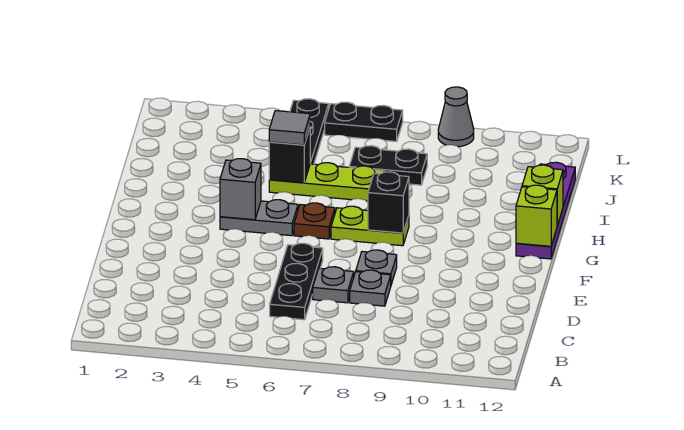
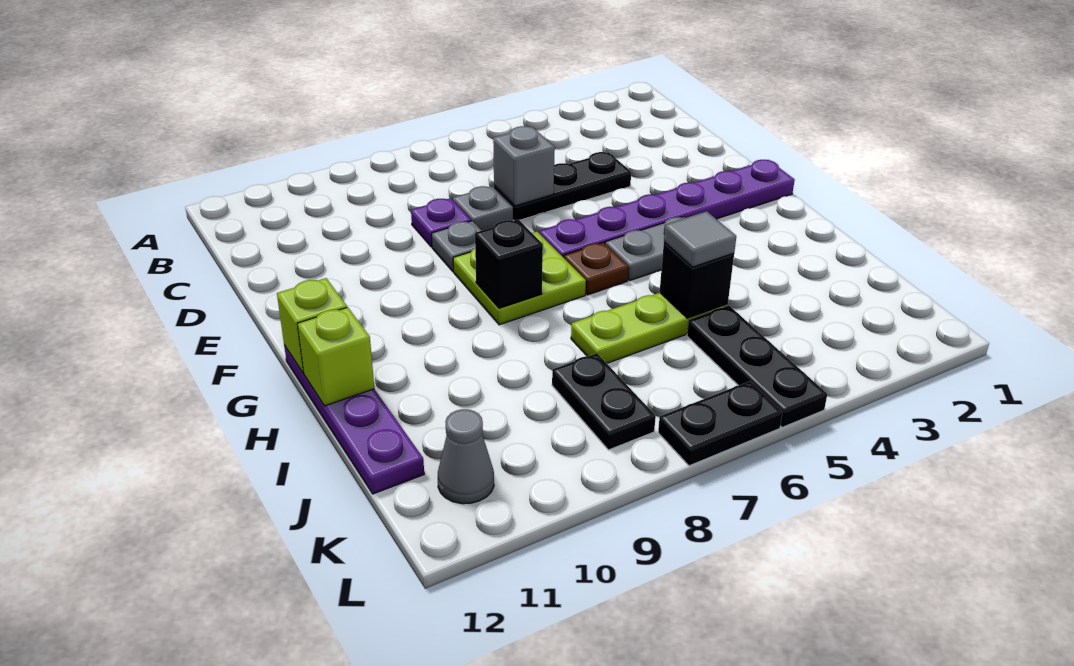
black plate C6:E6 level 1 -> black plate D4:D6 level 1
grey plate D8 level 1 -> purple plate D8 level 1
none -> purple plate F1:F6 level 1
grey brick G4 level 2 -> grey brick D6 level 2
lime plate G7:G8 level 1 -> lime plate F7:G8 level 1
black plate J7:J8 level 1 -> black plate J8:K8 level 1
grey cone L9 level 1 -> grey cone K11 level 1

